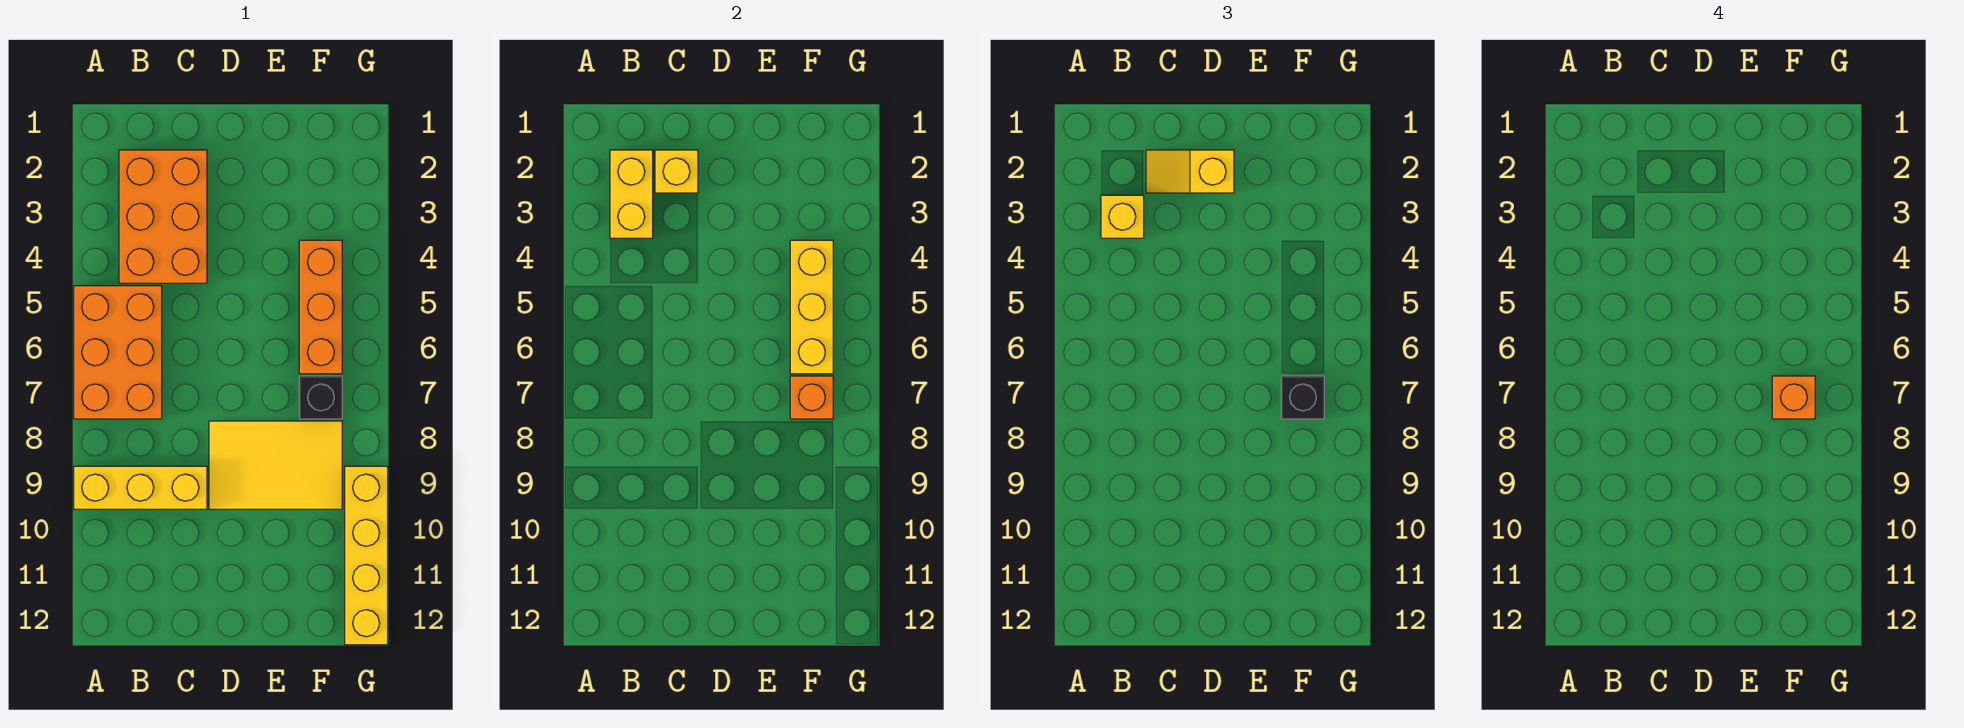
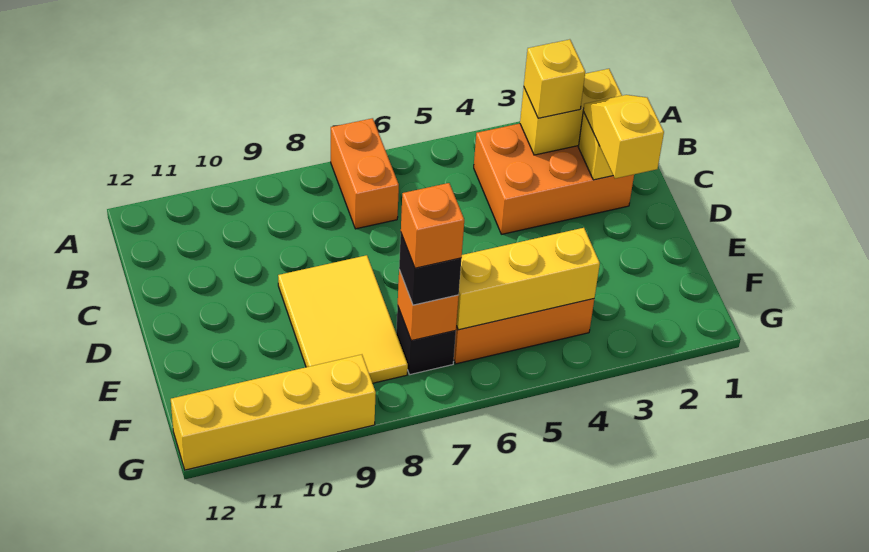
orange brick A5:B7 level 1 -> orange brick A7:B7 level 1
yellow brick A9:C9 level 1 -> none

